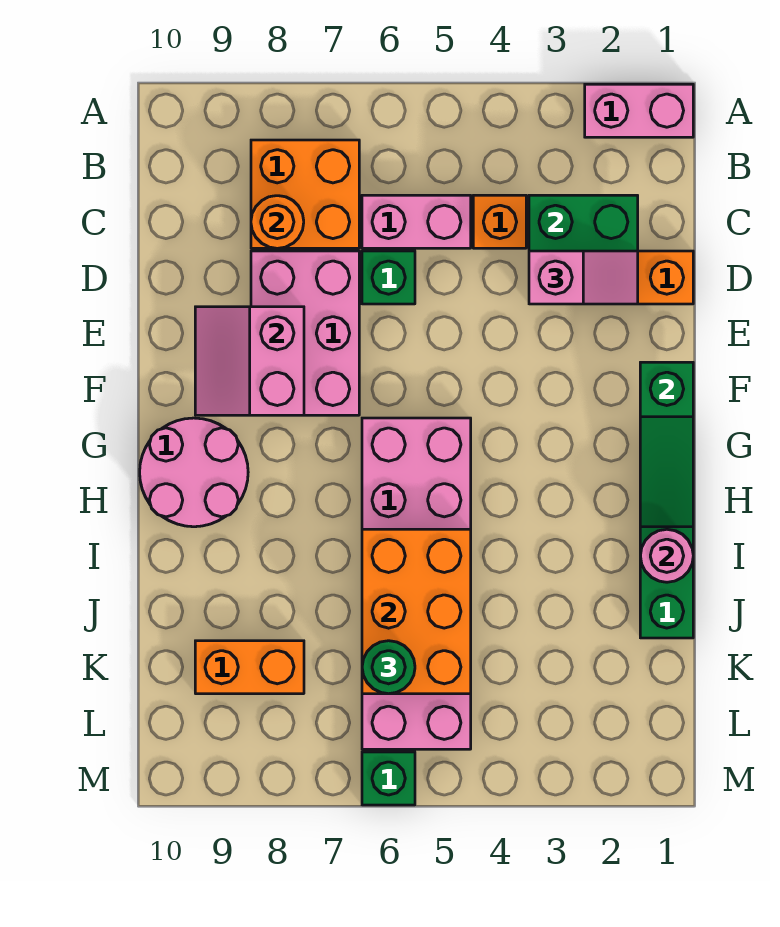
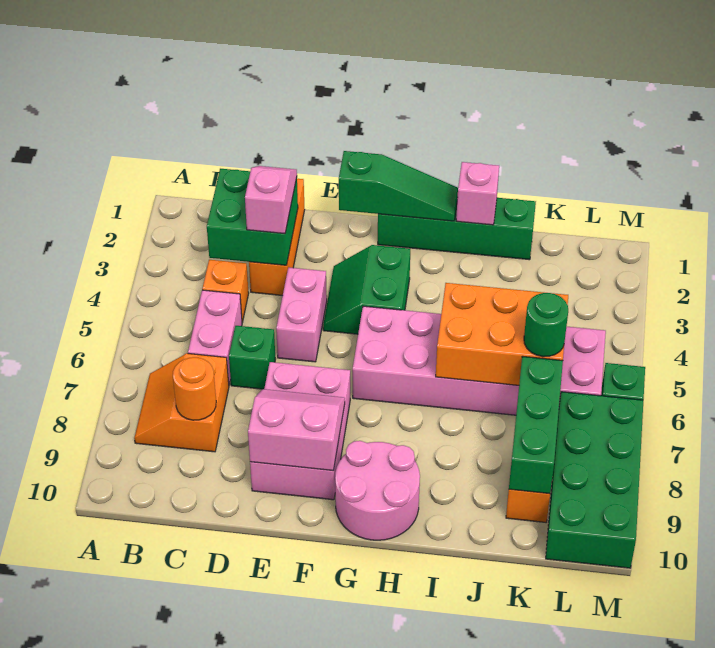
pink brick A1:A2 level 1 -> pink brick E4:E5 level 1
orange brick B7:C8 level 1 -> orange slope B7:C8 level 1 top C
pink brick D7:F8 level 1 -> pink brick E7:F9 level 1
pink slope E8:F9 level 2 top 8 -> pink slope E8:F9 level 2 top 9
none -> green slope F3:G4 level 1 top G
pink round brick I1 level 2 -> pink brick I1 level 2
none -> green brick K7:K9 level 2
none -> green brick L7:M10 level 1

